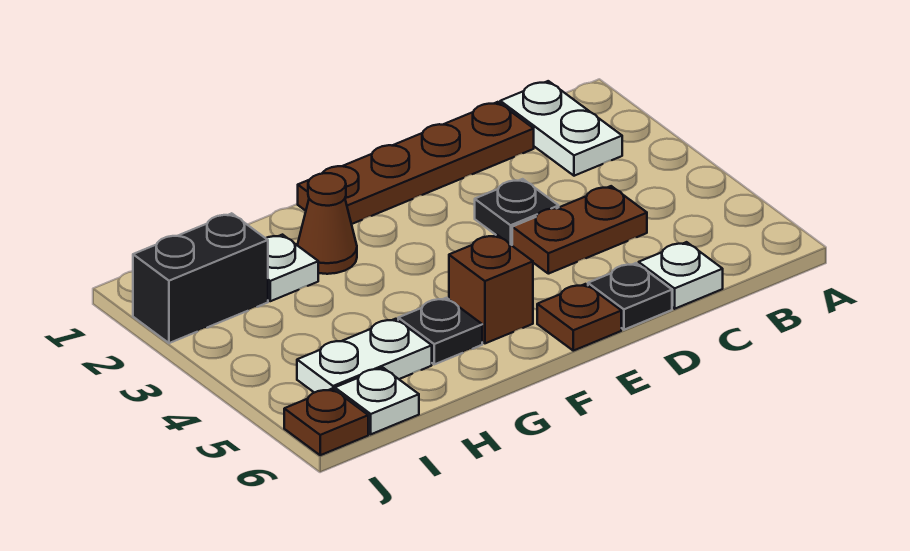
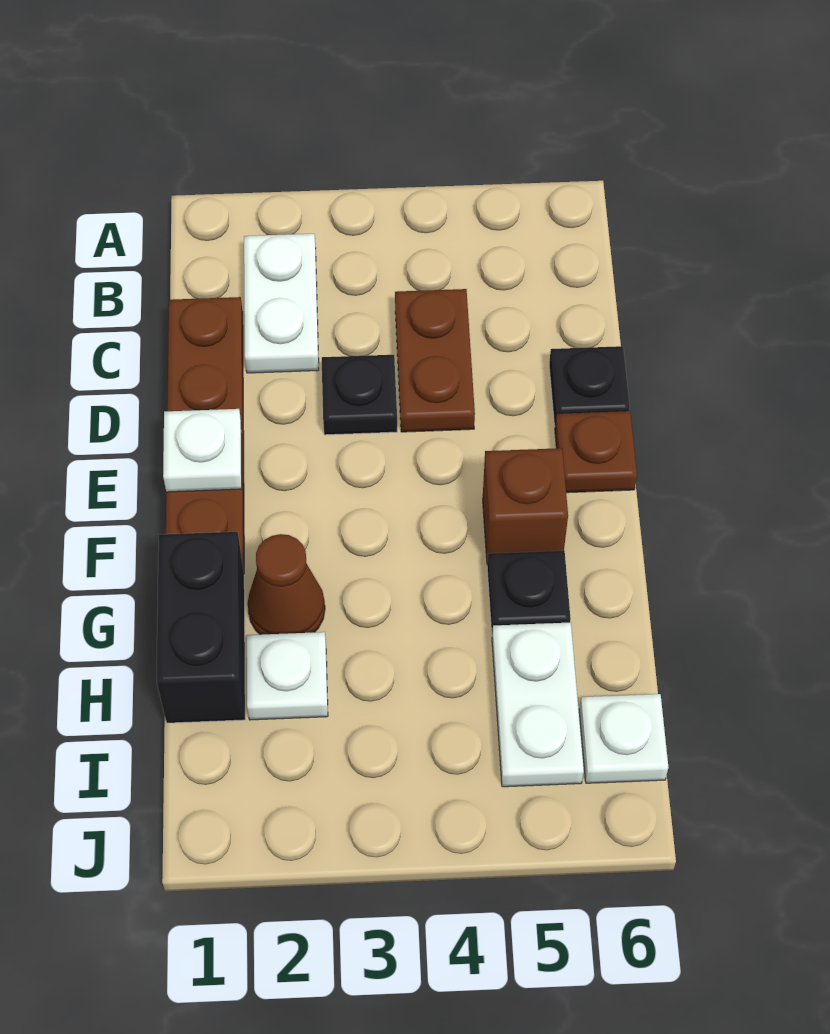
white plate B1:B2 level 1 -> white plate B2:C2 level 1
white plate C6 level 1 -> white plate E1 level 2
black brick I2:J2 level 1 -> black brick G1:H1 level 1
brown plate J6 level 1 -> none

